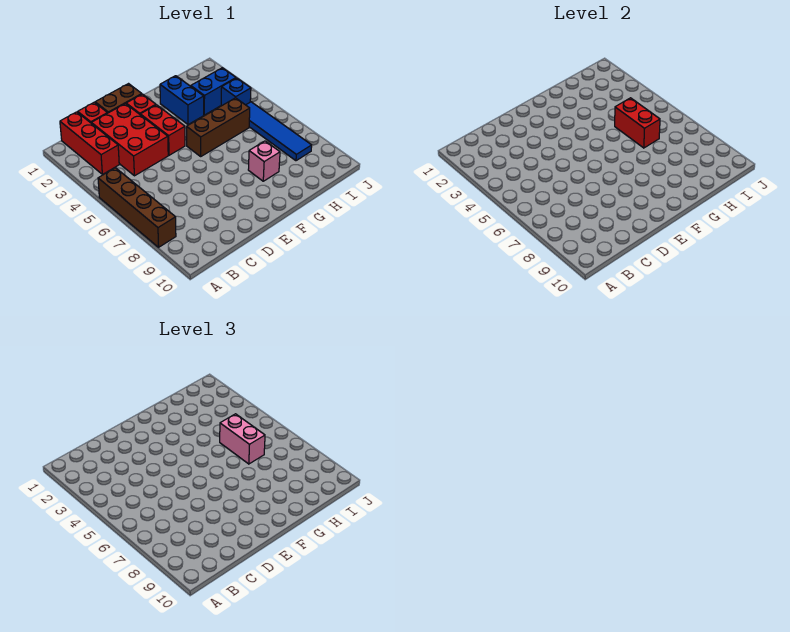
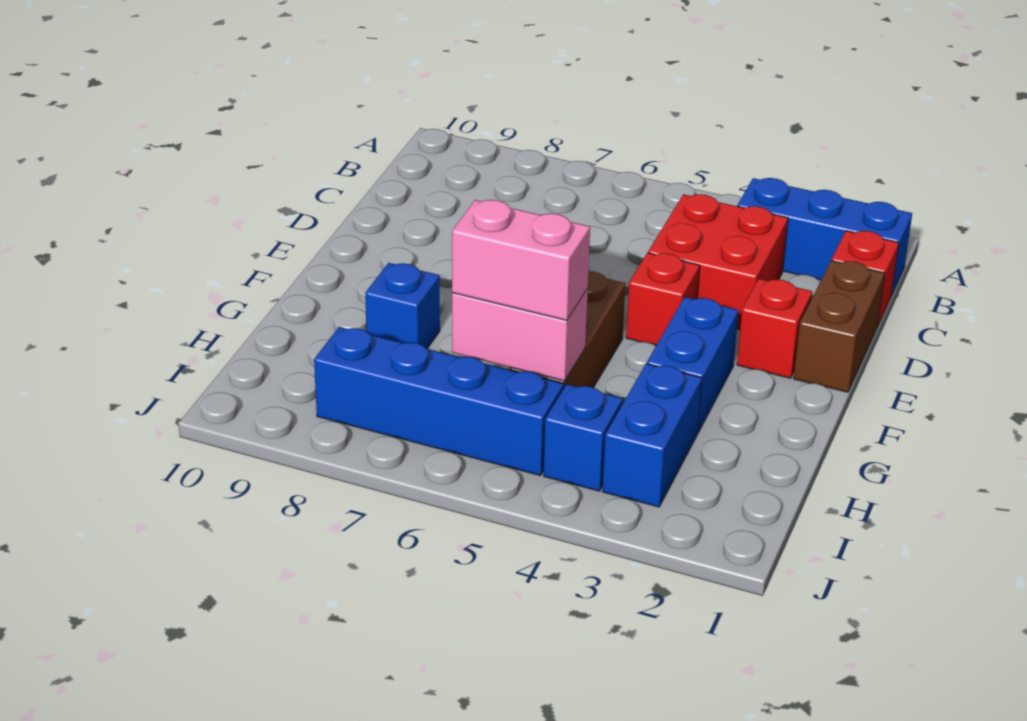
brown brick A5:A8 level 1 -> none
red brick B1:B3 level 1 -> blue brick B1:B3 level 1
red brick C2:D4 level 1 -> red brick C3:D4 level 1
red brick E3:E4 level 1 -> red brick E4 level 1
blue brick G2:G3 level 1 -> blue brick F3:G3 level 1
pink brick G8 level 1 -> blue brick G8 level 1
red brick H5:H6 level 2 -> pink brick H5:H6 level 2
blue tile I5:I8 level 1 -> blue brick I5:I8 level 1

